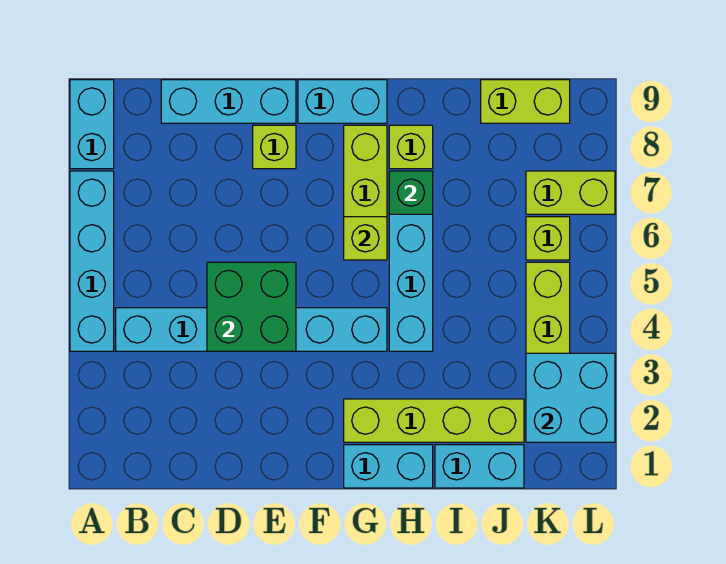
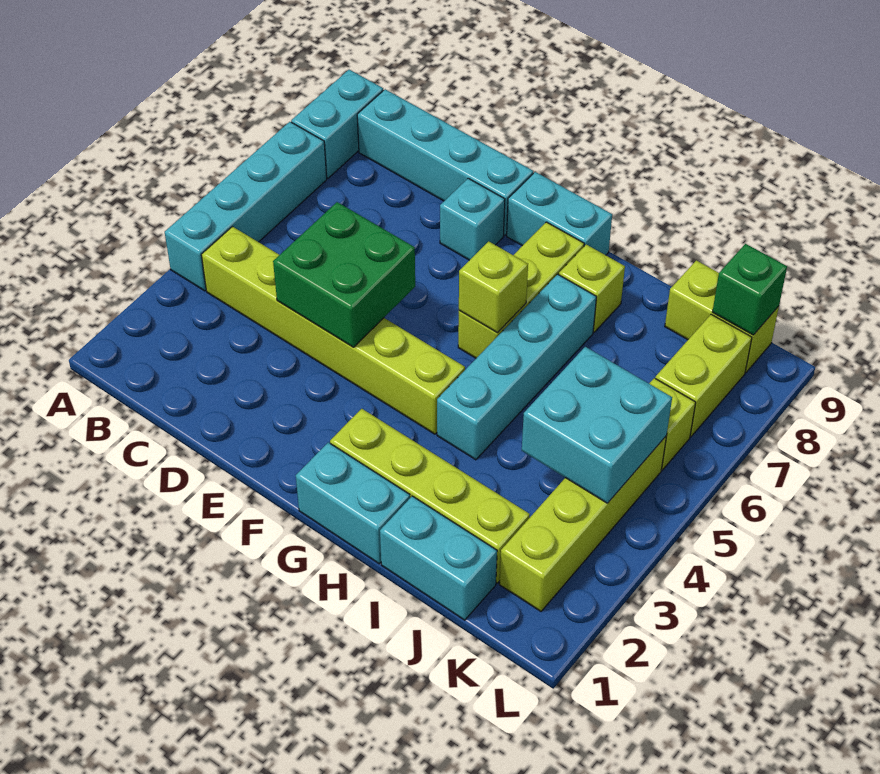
cyan brick B4:G4 level 1 -> lime brick B4:G4 level 1
cyan brick C9:E9 level 1 -> cyan brick B9:E9 level 1
lime brick E8 level 1 -> cyan brick E8 level 1
green brick H7 level 2 -> green brick K9 level 2
cyan brick K2:L3 level 2 -> cyan brick J4:K5 level 2
lime brick K7:L7 level 1 -> lime brick K7:K8 level 1

